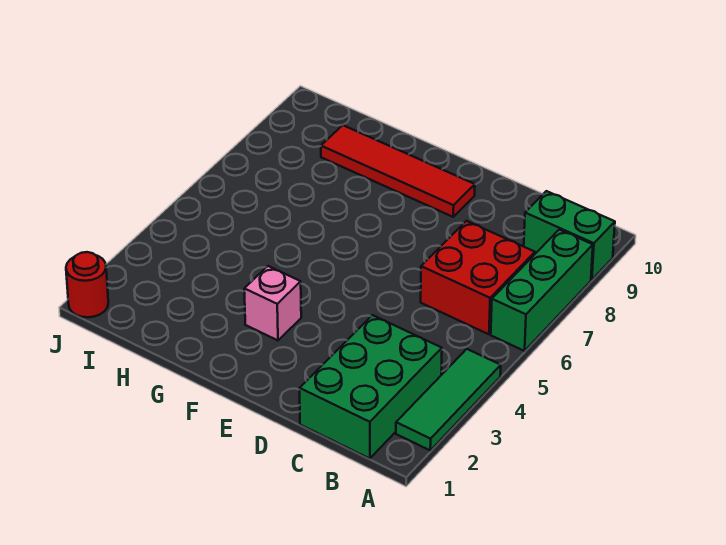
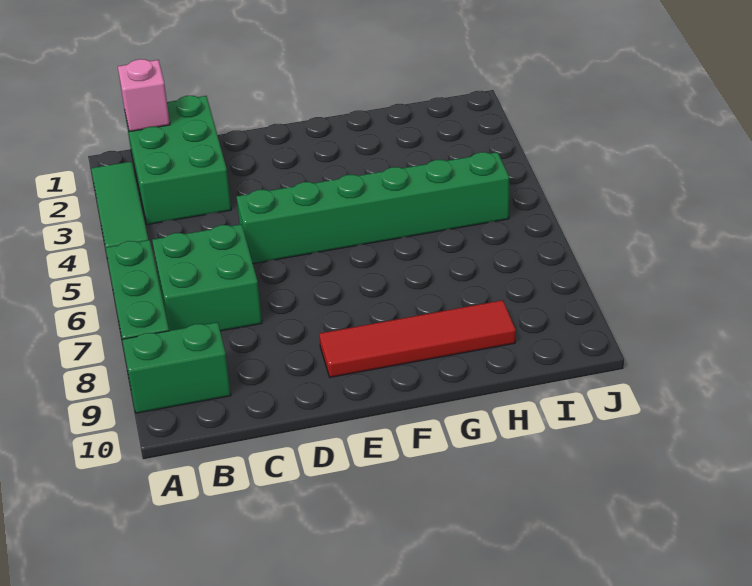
red brick B6:C7 level 1 -> green brick B6:C7 level 1
none -> green brick D5:I5 level 1
pink brick F3 level 1 -> pink brick B1 level 2
red round brick J1 level 1 -> none

